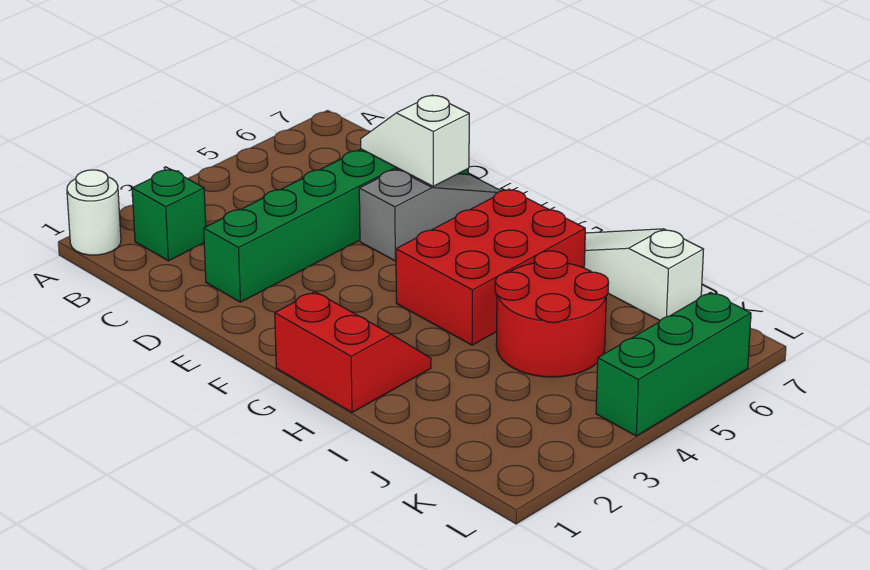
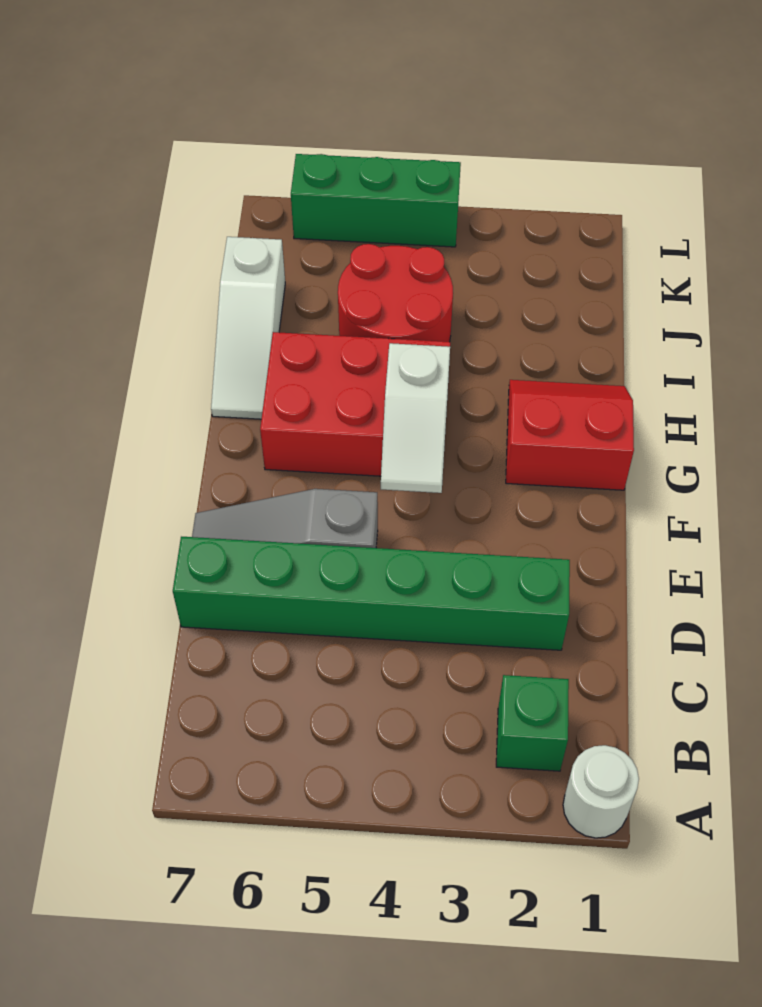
white slope D6:E6 level 2 top E -> white slope F4:G4 level 2 top G
red slope G1:H2 level 1 top 1 -> red slope G1:H2 level 1 top G

